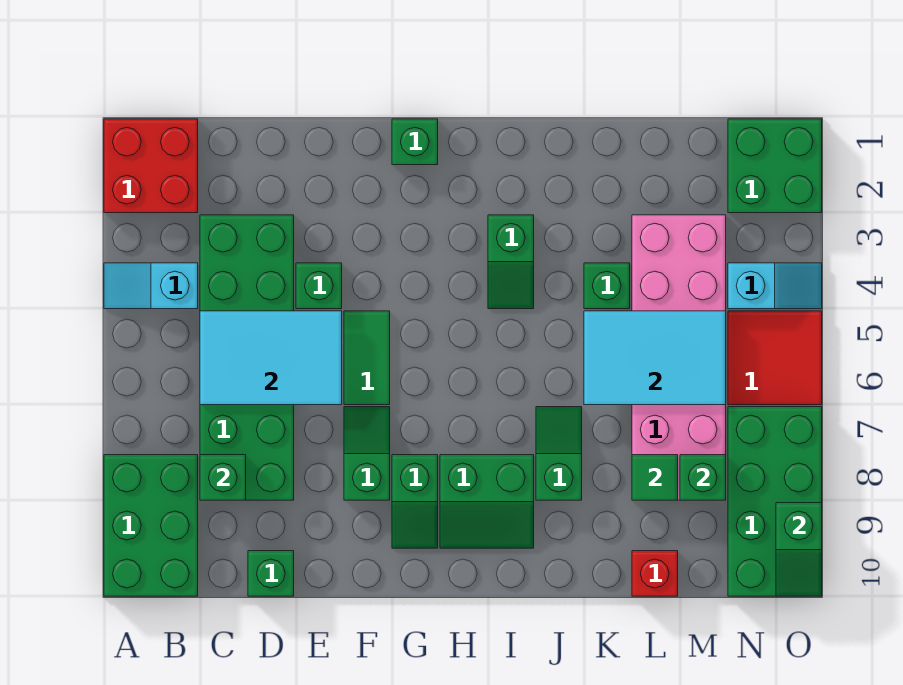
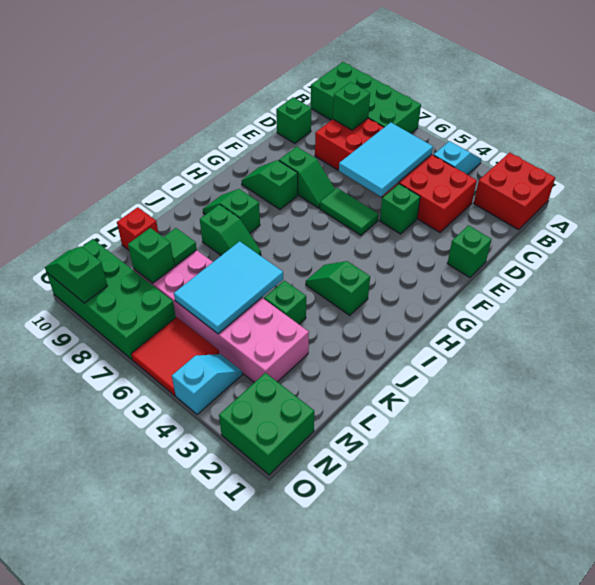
green brick A8:B10 level 1 -> green brick A7:B10 level 1
green brick C3:D8 level 1 -> red brick C3:D8 level 1
green brick G1 level 1 -> green brick E1 level 1
green slope H8:I9 level 1 top 8 -> green slope I8:I9 level 1 top 8
cyan slope N4:O4 level 1 top N -> cyan slope N4:O4 level 1 top O

